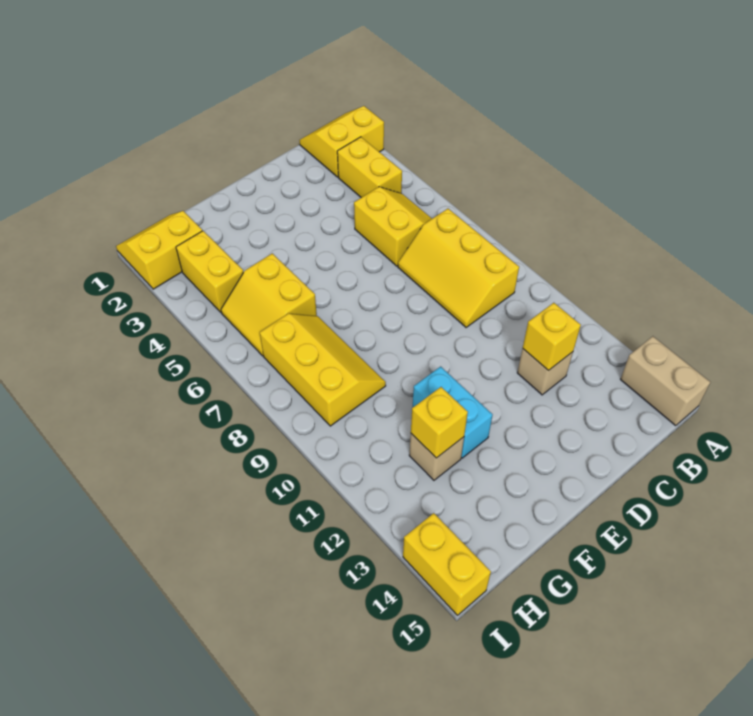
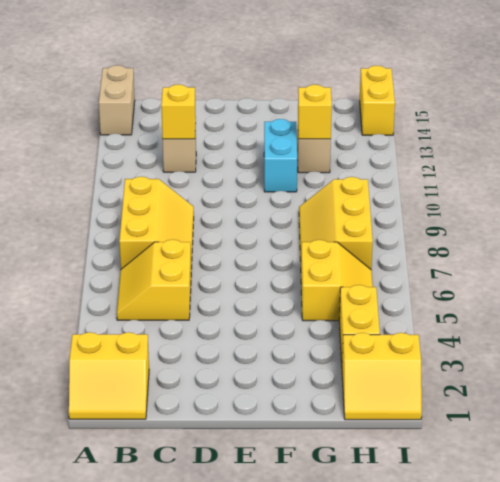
yellow brick B3:B4 level 1 -> none

